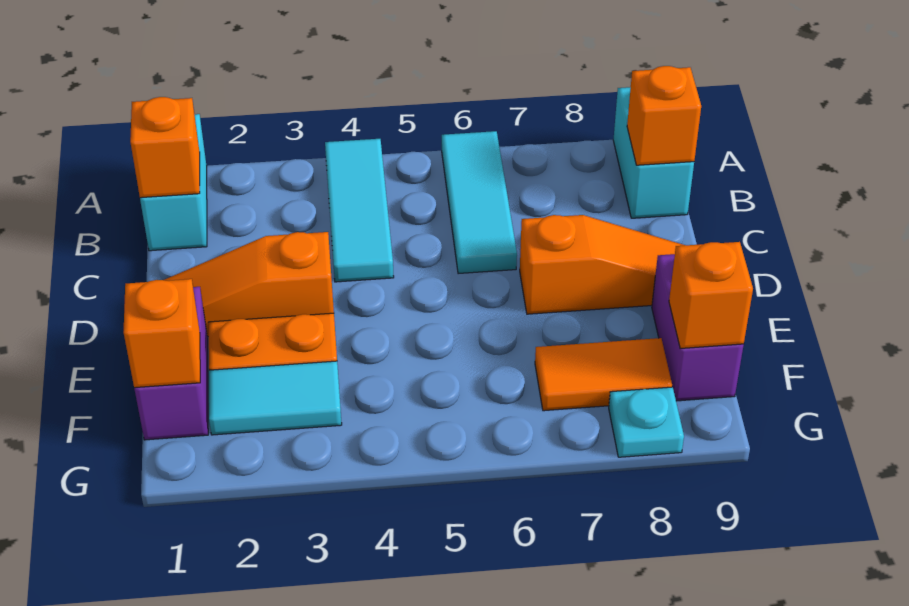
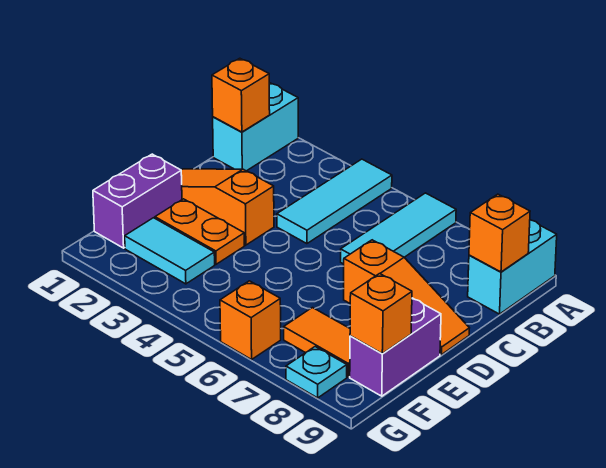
orange brick F1 level 2 -> orange brick G6 level 1

